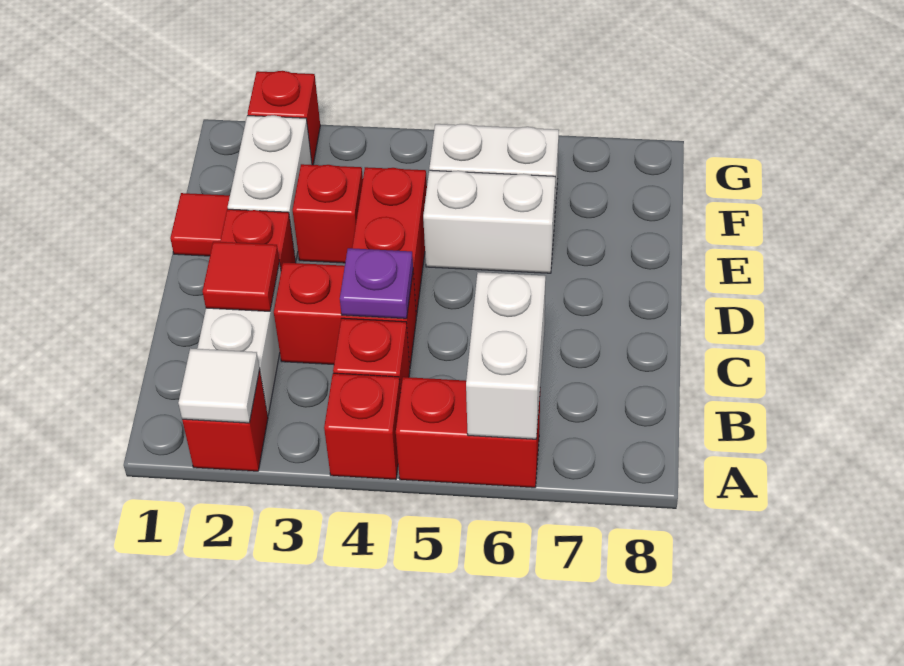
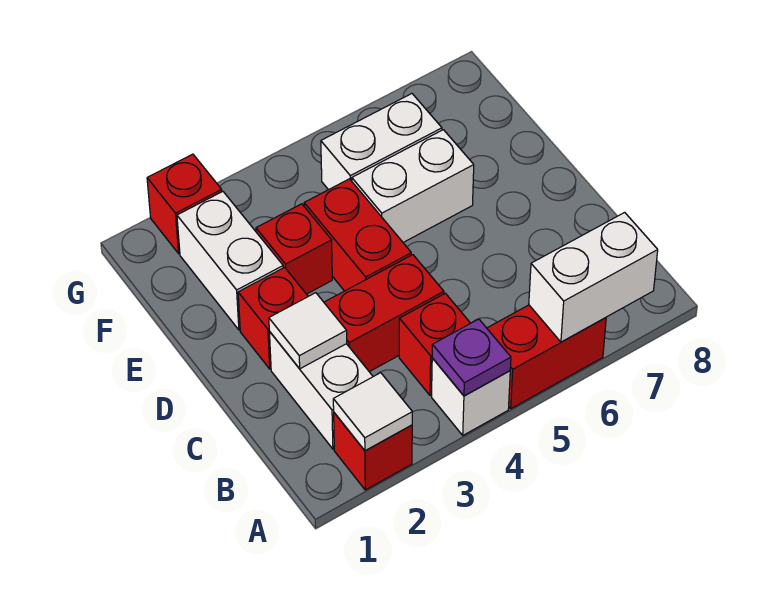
red brick A4 level 1 -> white brick A4 level 1
white brick A6:B6 level 2 -> white brick A6:A7 level 2
red tile C2 level 2 -> white tile C2 level 2
purple plate C4 level 2 -> purple plate A4 level 2
red tile E1 level 1 -> none

